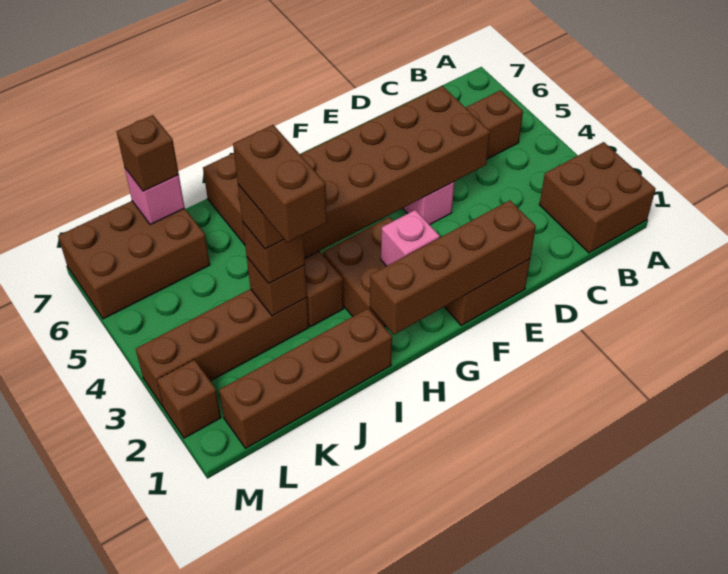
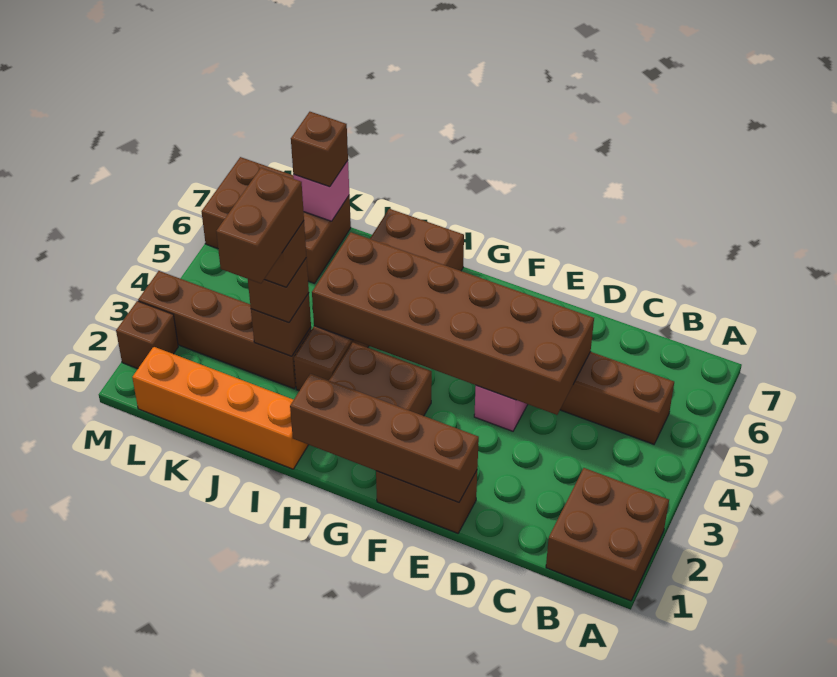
pink brick G2 level 2 -> none
brown brick I1:L1 level 1 -> orange brick I1:L1 level 1

